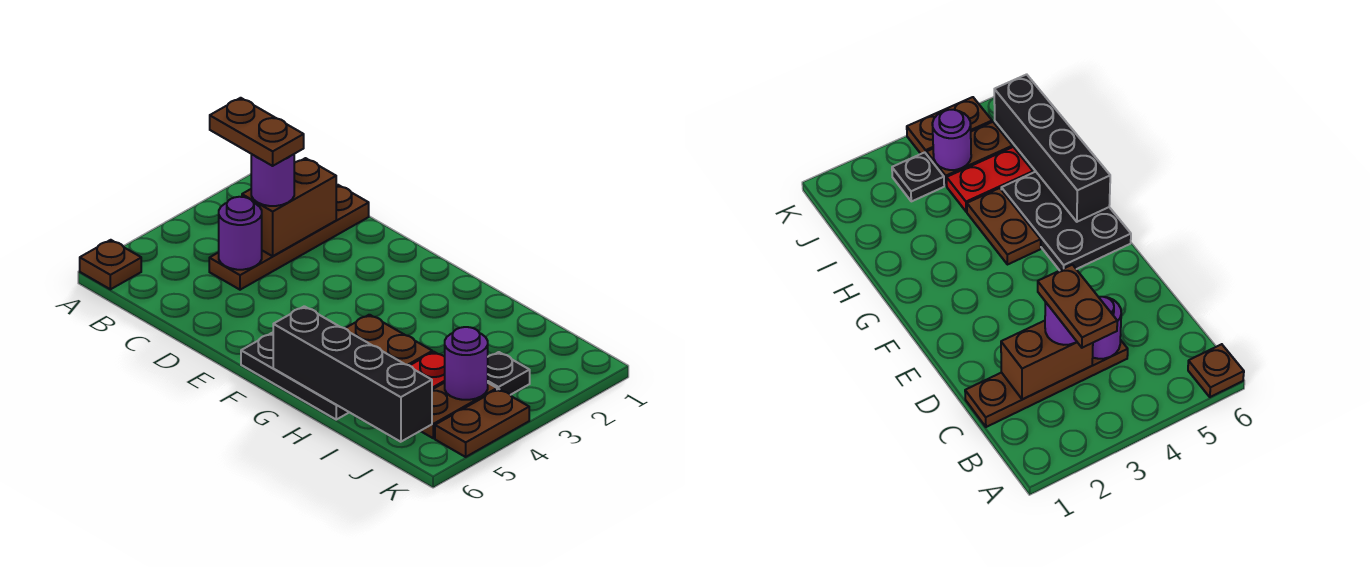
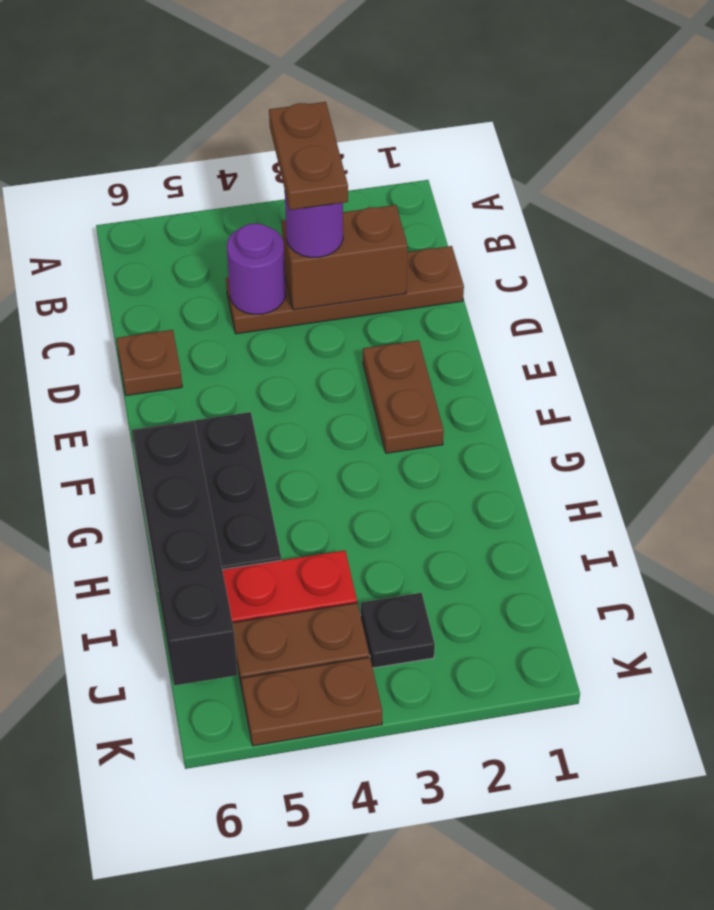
brown plate A6 level 1 -> brown plate D6 level 1
brown plate G4:H4 level 1 -> brown plate E2:F2 level 1
purple round brick J4 level 2 -> none

